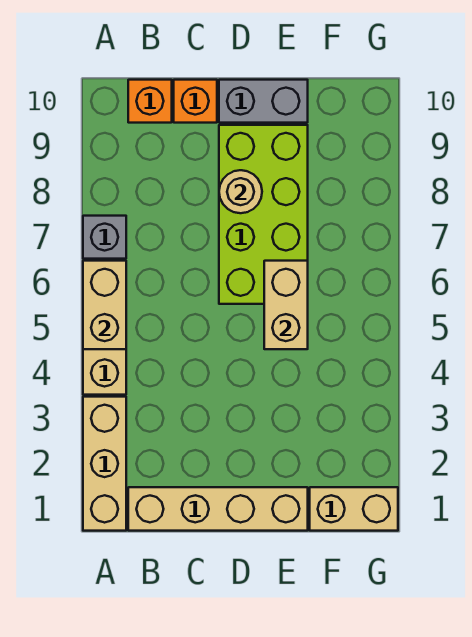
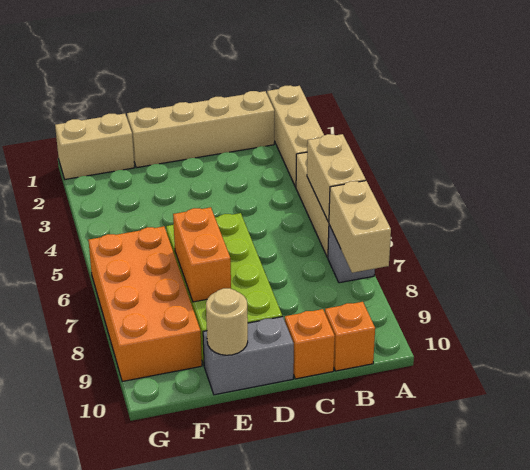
tan round brick D8 level 2 -> tan round brick E10 level 2
tan brick E5:E6 level 2 -> tan brick A7:A8 level 2
none -> orange brick E7:E8 level 2
none -> orange brick F6:G9 level 1

